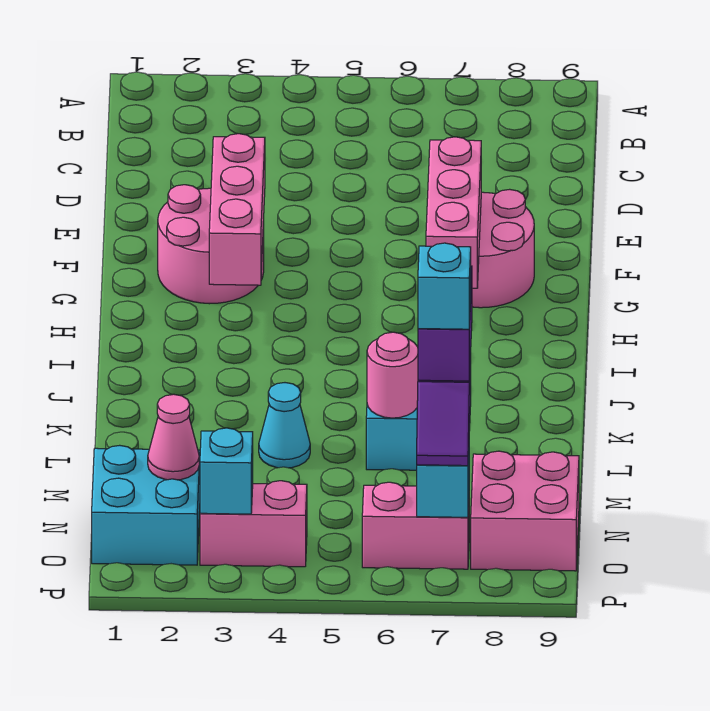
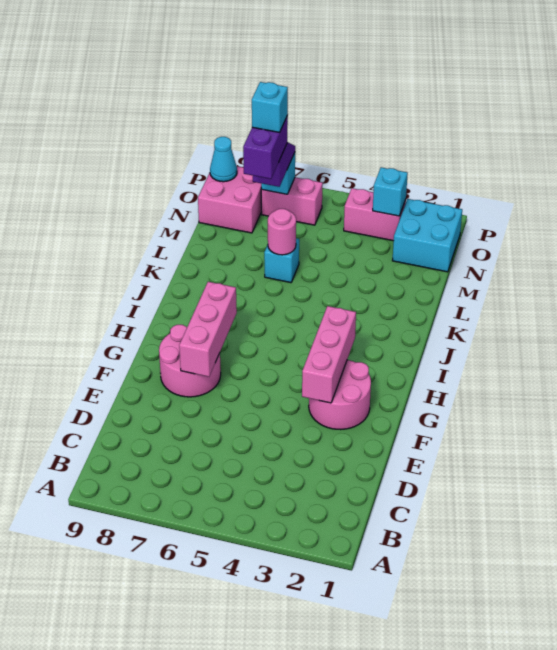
cyan cone L4 level 1 -> cyan cone O9 level 2
pink cone N2 level 2 -> none

